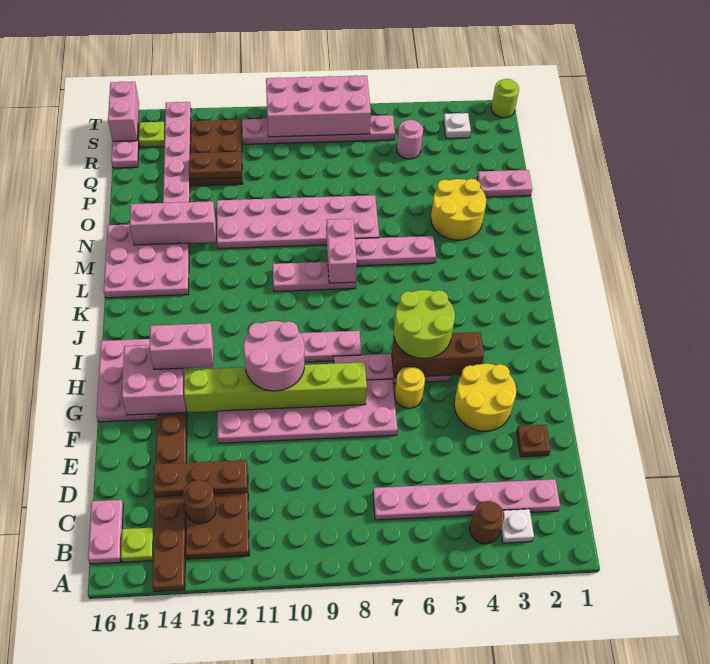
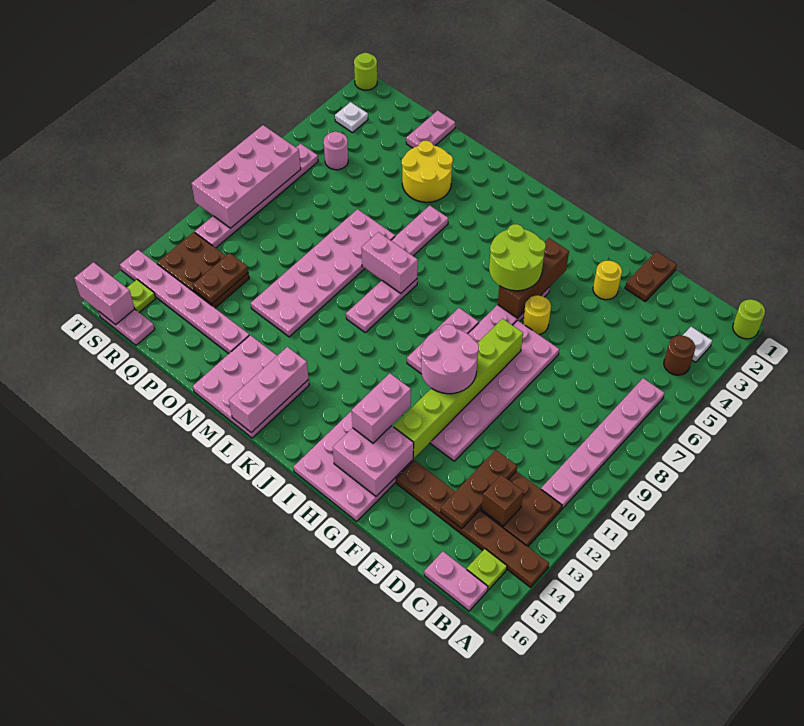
none -> lime round brick A1 level 1
pink plate C2:C7 level 1 -> pink plate B6:B11 level 1
brown round brick C13 level 2 -> brown brick C13 level 2
brown plate E2 level 1 -> brown plate E1:E2 level 1
yellow round brick F3:G4 level 1 -> yellow round brick F3 level 1
pink brick N13:N15 level 2 -> pink brick L14:L16 level 2

